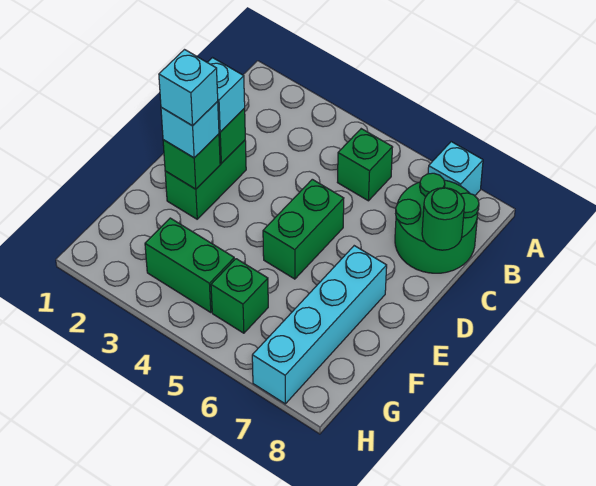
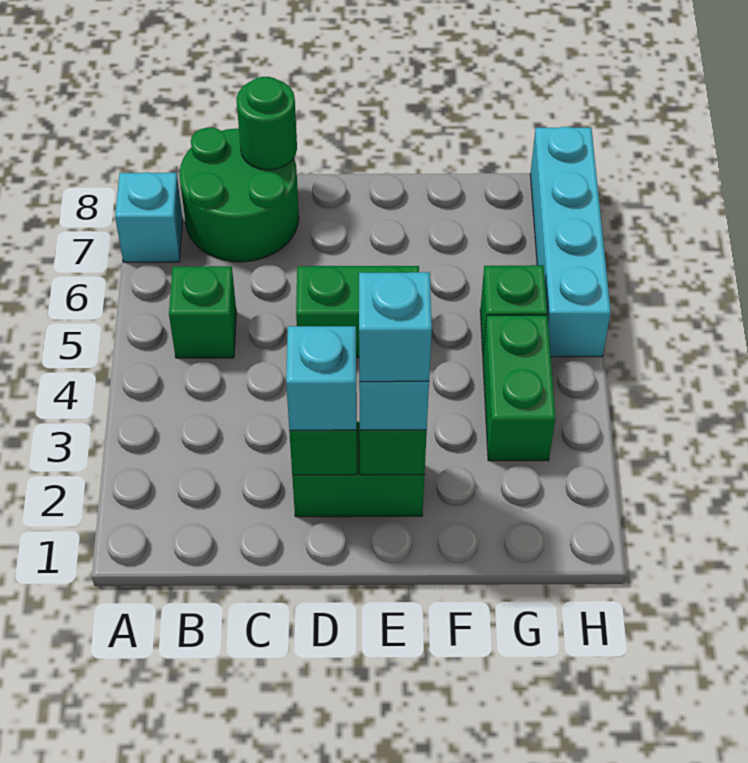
cyan brick E7:H7 level 1 -> cyan brick H5:H8 level 1

